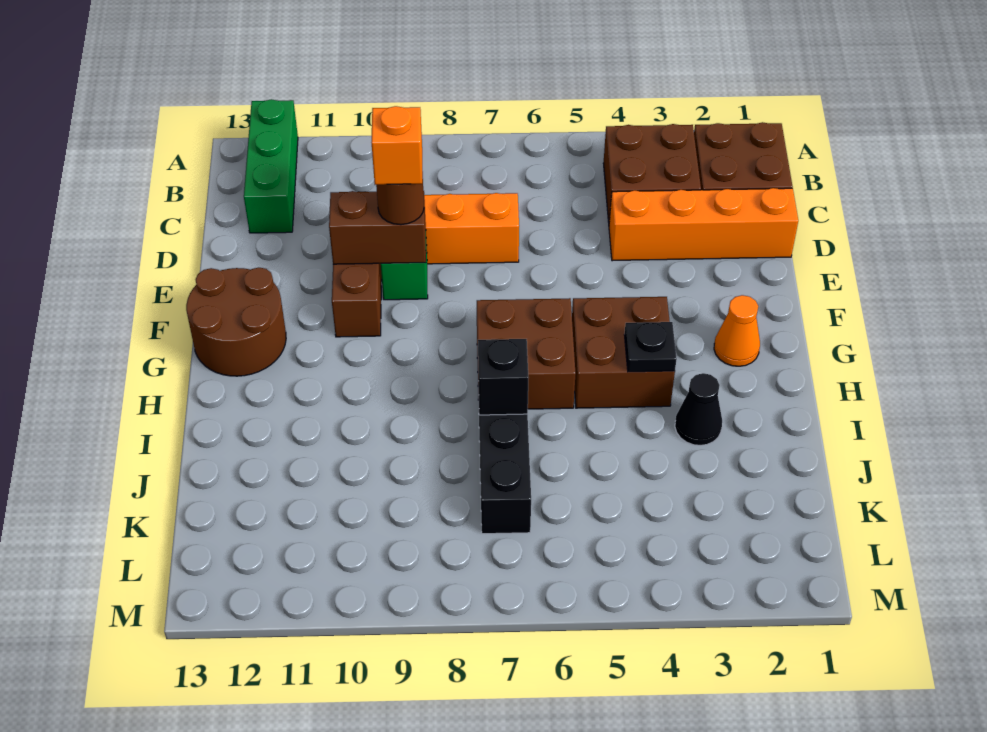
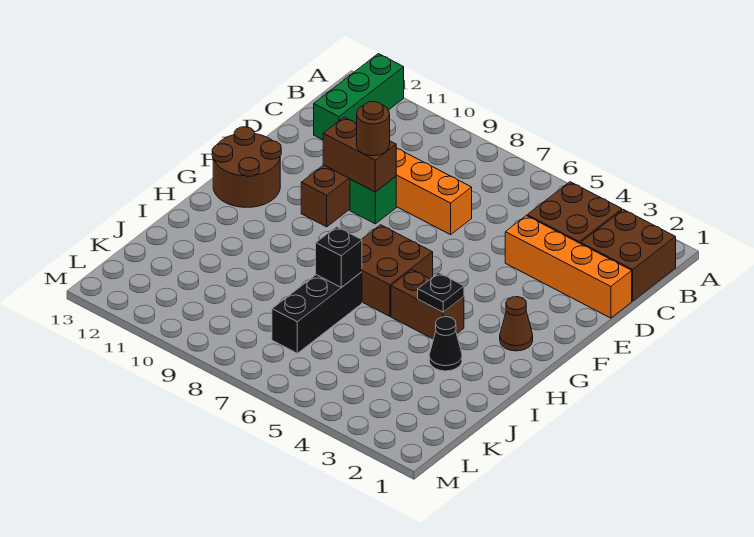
orange brick E9 level 4 -> none
orange cone G2 level 1 -> brown cone G2 level 1
brown brick G4:H5 level 1 -> brown brick H4:H5 level 1

